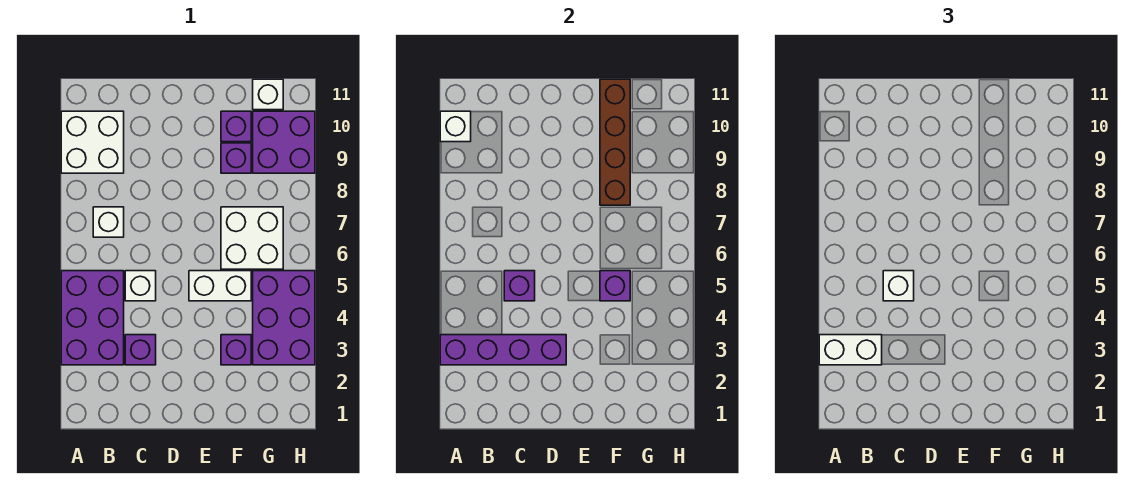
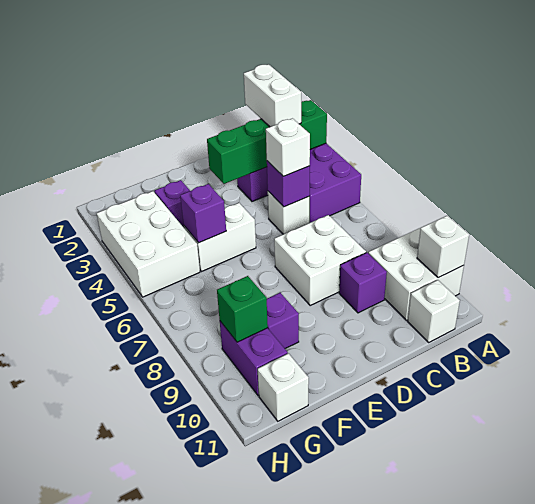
purple brick A3:D3 level 2 -> green brick A3:D3 level 2
white brick A3:B3 level 3 -> white brick B2:B3 level 3
white brick B7 level 1 -> white brick B11 level 1
white brick F6:G7 level 1 -> white brick C7:D8 level 1
brown brick F8:F11 level 2 -> none
purple brick F10 level 1 -> purple brick C9 level 1
purple brick G3:H5 level 1 -> white brick G3:H5 level 1
purple brick G9:H10 level 1 -> purple brick G9:G10 level 1
none -> green brick G9 level 2

